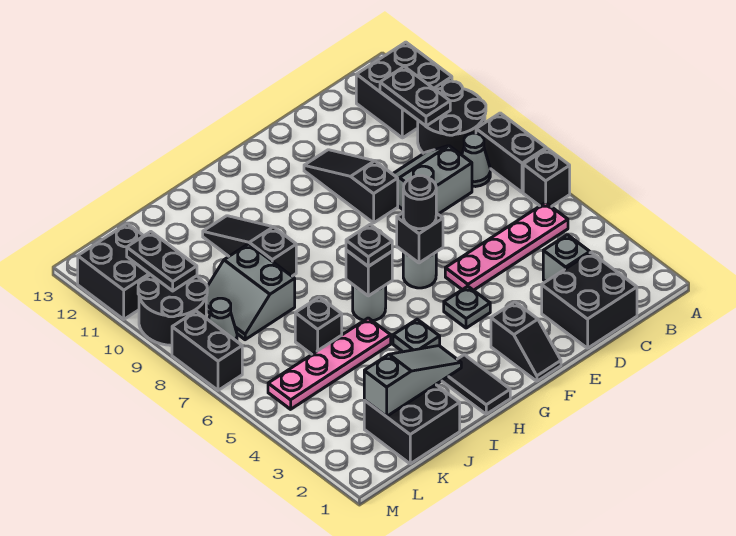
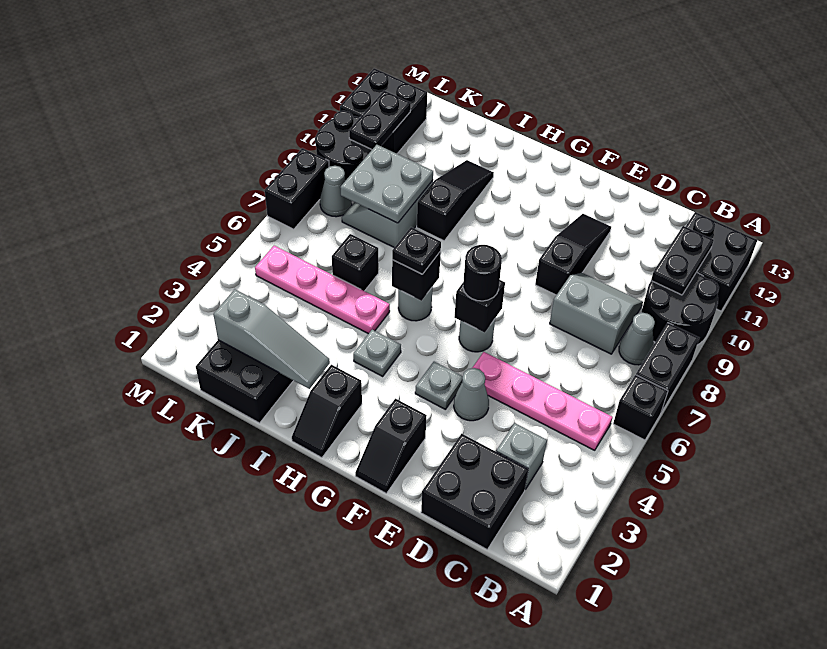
none -> grey cone E4 level 1
black tile H1:H2 level 1 -> black slope H1:H2 level 1 top 2
none -> grey plate J8:K9 level 2

